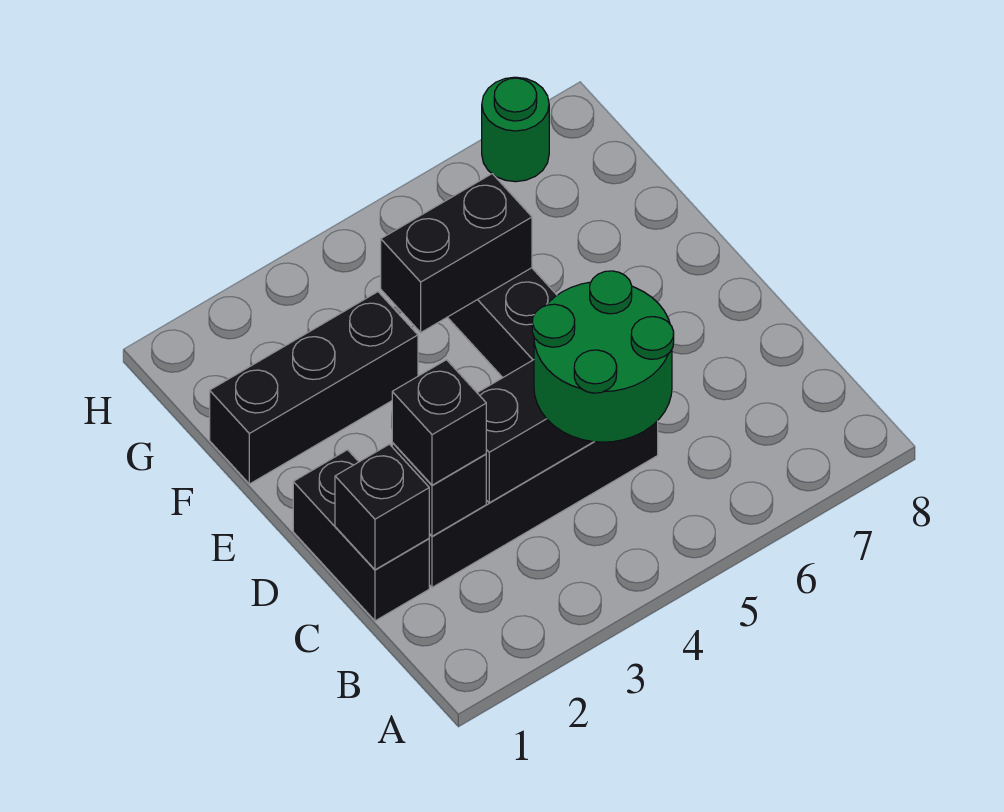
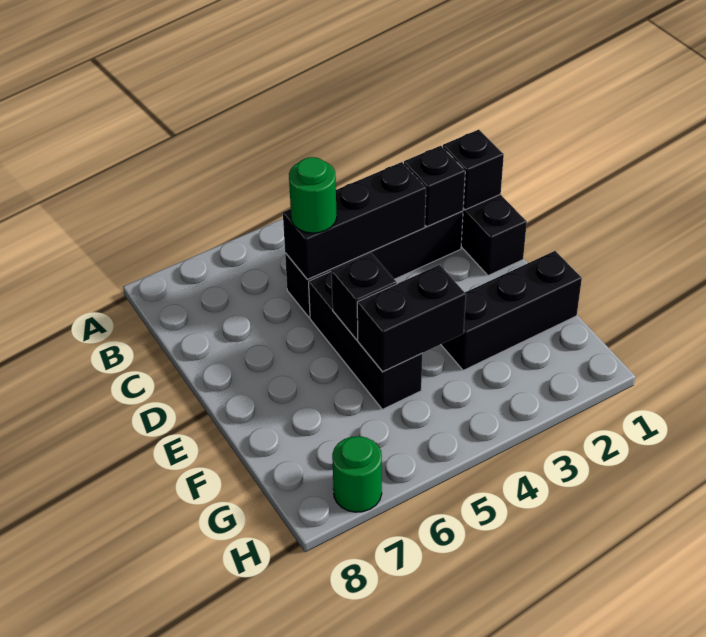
green round brick B4:C5 level 3 -> green round brick C5 level 3
black brick C2 level 3 -> black brick E5 level 2

